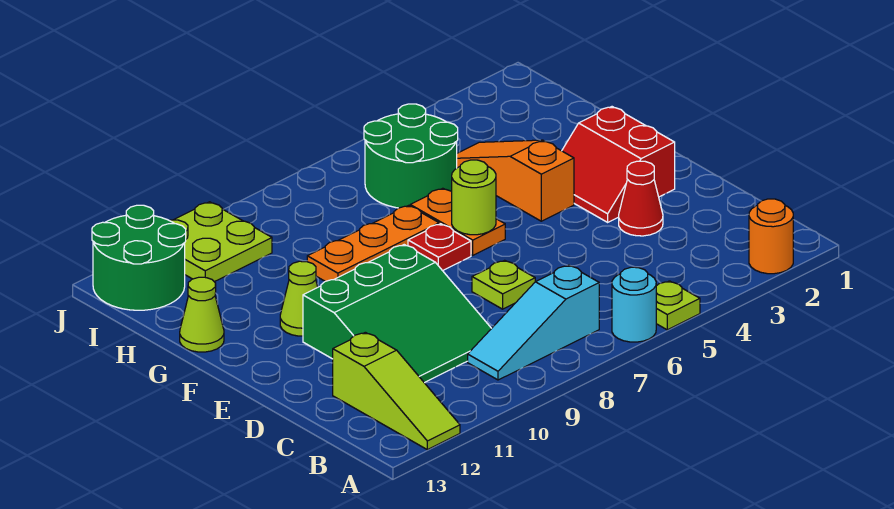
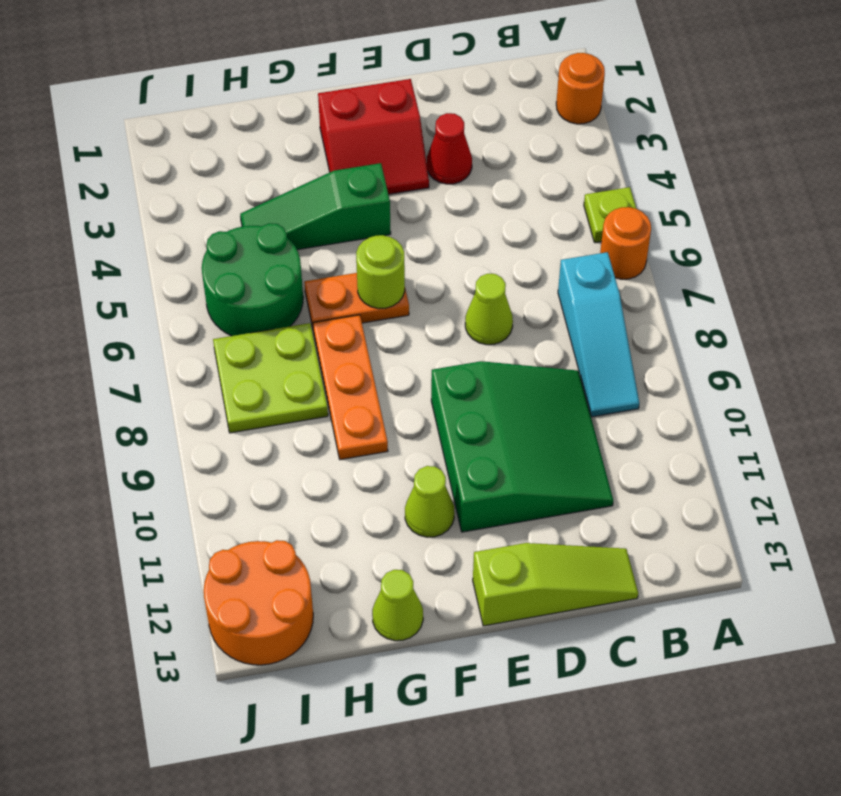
cyan round brick A6 level 1 -> orange round brick A6 level 1
lime slope A12:C12 level 1 top C -> lime slope C13:E13 level 1 top E
lime plate D7 level 1 -> lime cone D7 level 1
orange slope F4:H4 level 1 top F -> green slope F4:H4 level 1 top F
red plate F7 level 1 -> none
lime plate I10:J11 level 1 -> lime plate H7:I8 level 1
green round brick I12:J13 level 1 -> orange round brick I12:J13 level 1

